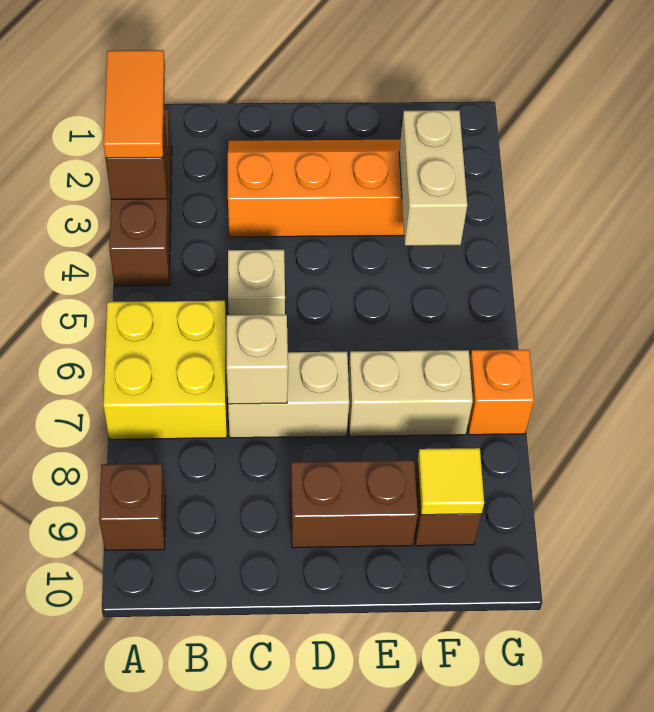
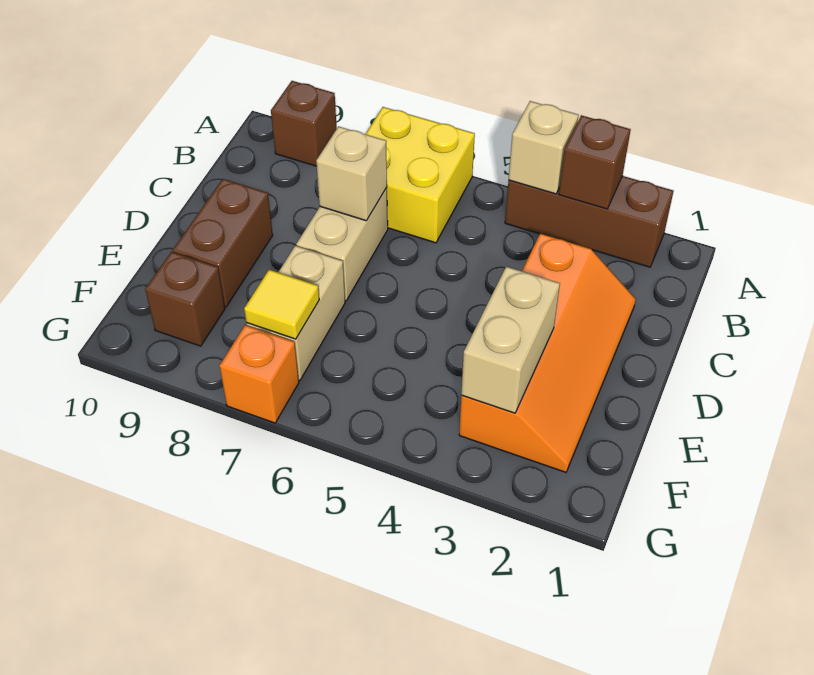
orange tile A2:A3 level 3 -> none
tan brick C5 level 1 -> tan brick A4 level 2
tan brick F3:F4 level 2 -> tan brick E3:F3 level 2
yellow tile F9 level 2 -> yellow tile F7 level 2

